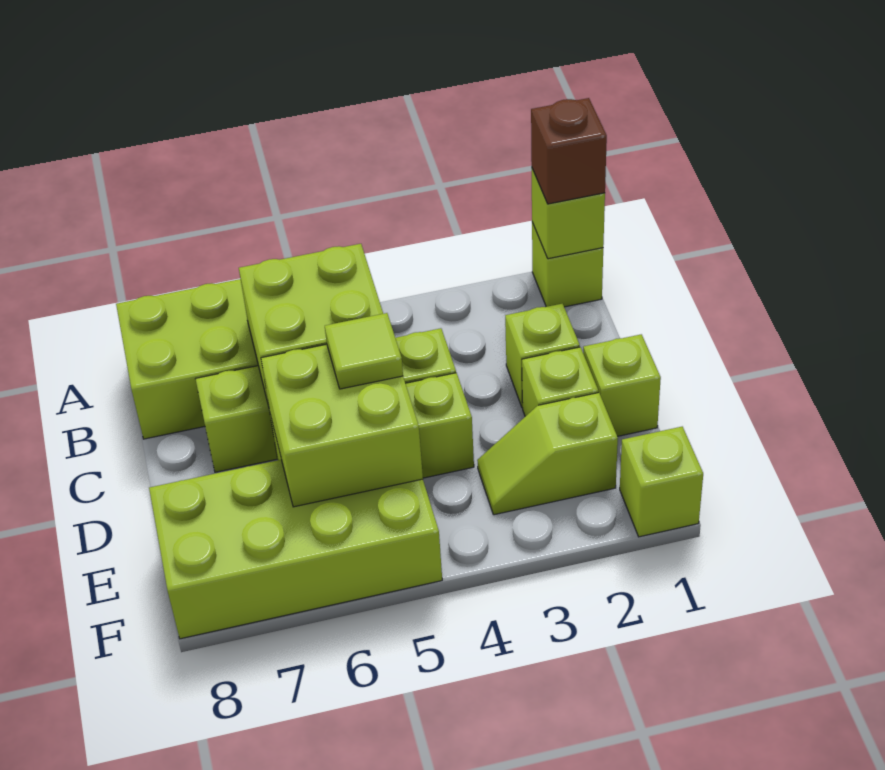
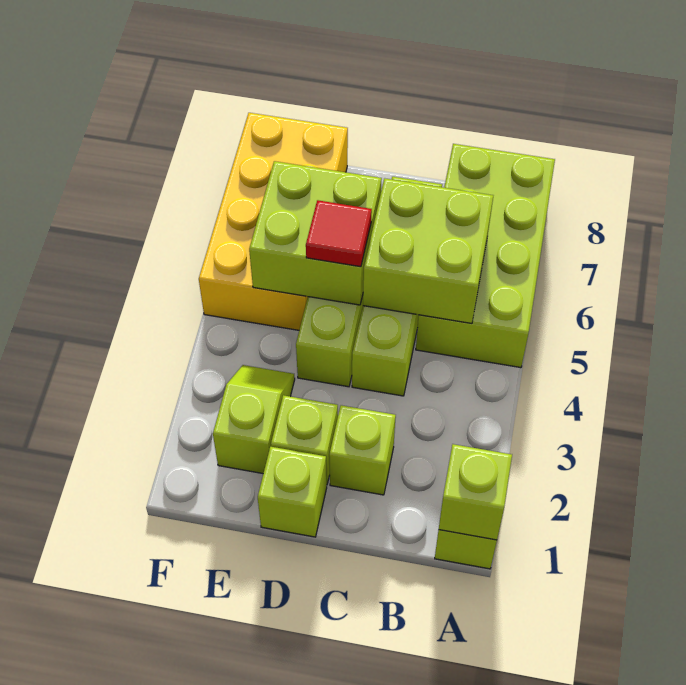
brown brick A1 level 3 -> none
lime tile D5 level 3 -> red tile D5 level 3
lime brick E5:F8 level 1 -> yellow brick E5:F8 level 1
lime brick F1 level 1 -> none

